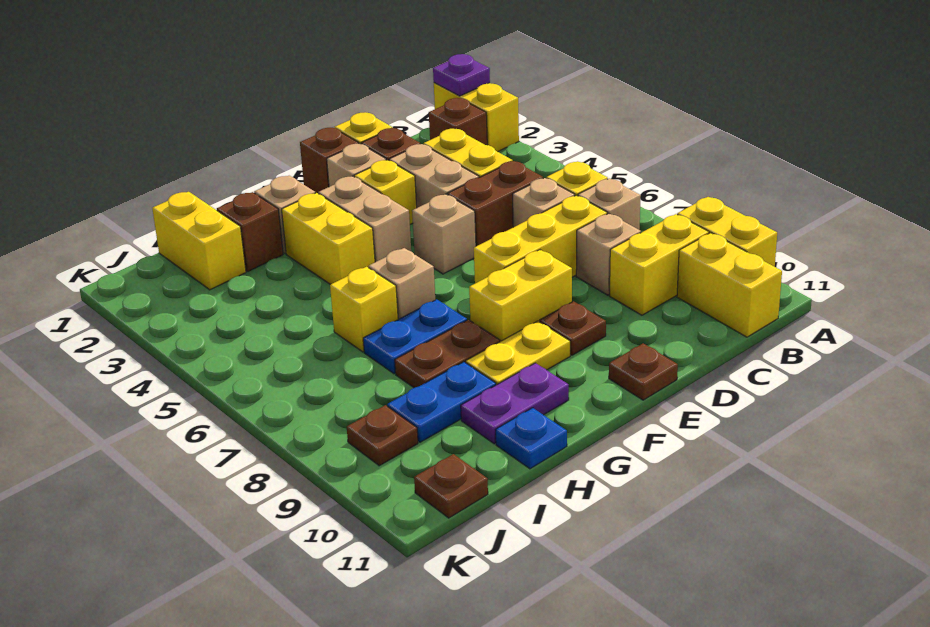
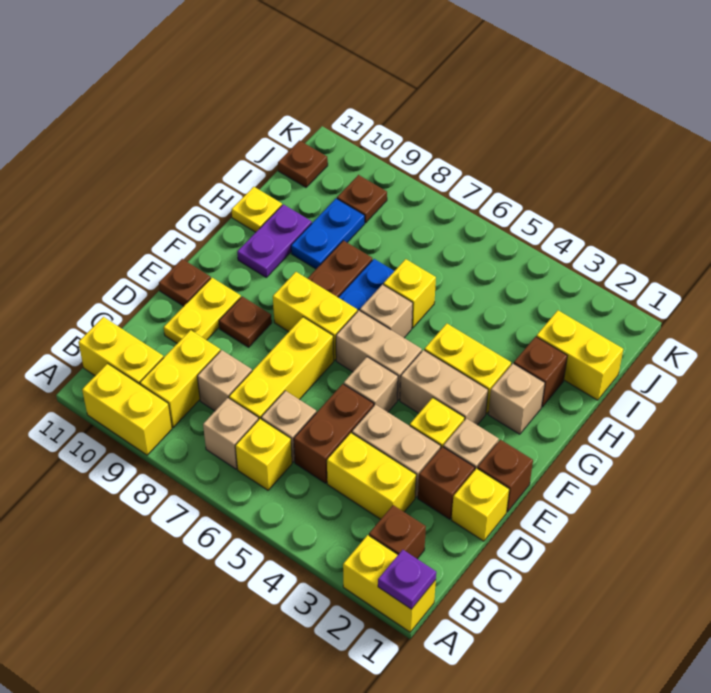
yellow brick E8:F8 level 1 -> yellow brick F7:F8 level 1
none -> tan brick F5:F6 level 1
yellow plate F9:G9 level 1 -> yellow plate D10:E10 level 1
blue plate H11 level 1 -> yellow plate H11 level 1

